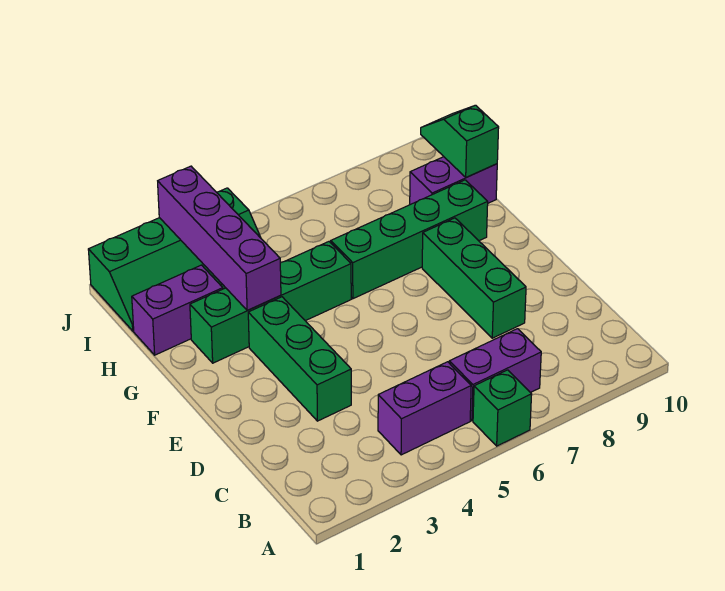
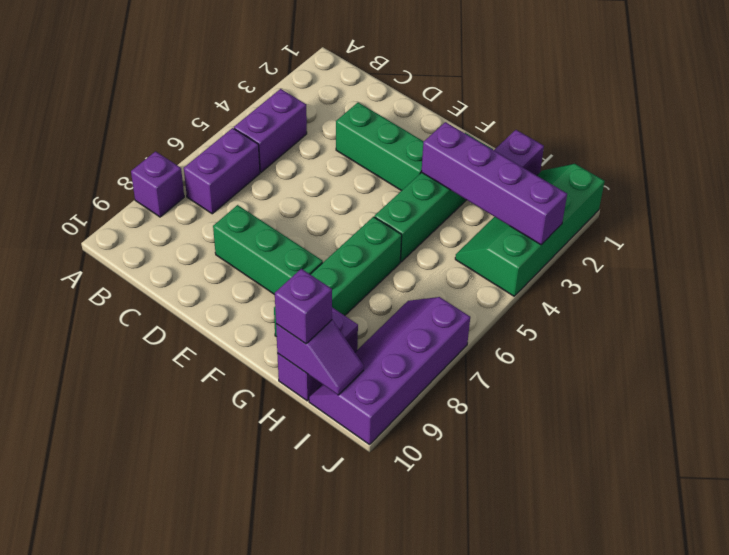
green brick A6 level 1 -> none
none -> purple brick A8 level 1
green slope H10:I10 level 2 top H -> purple slope H10:I10 level 2 top H
none -> purple brick H10 level 3
none -> purple slope I7:J10 level 1 top J

